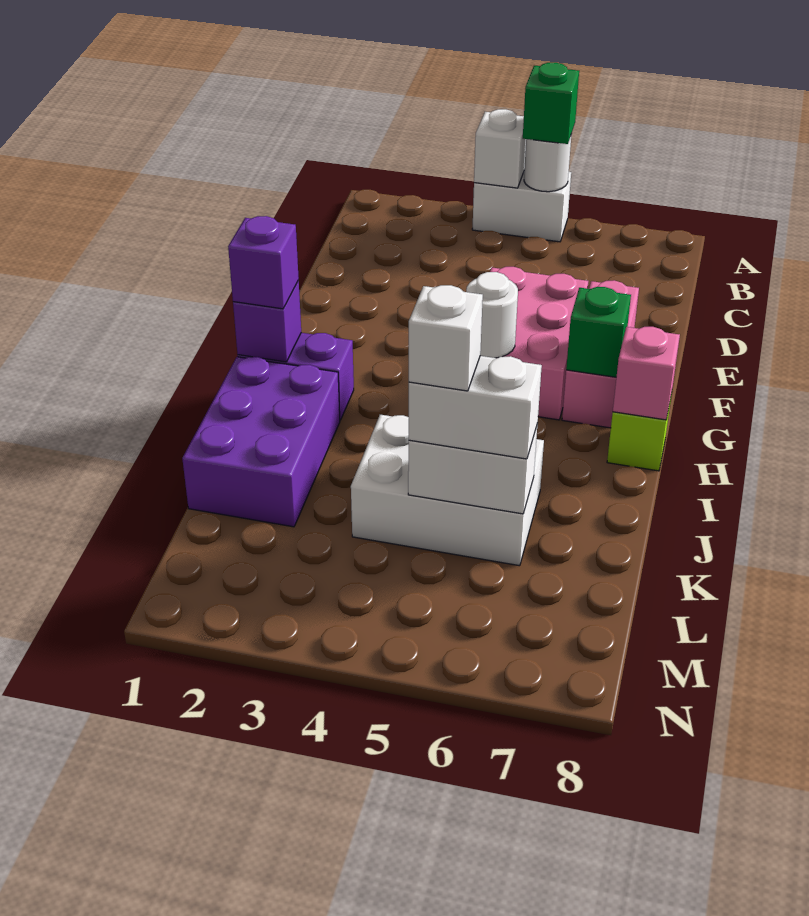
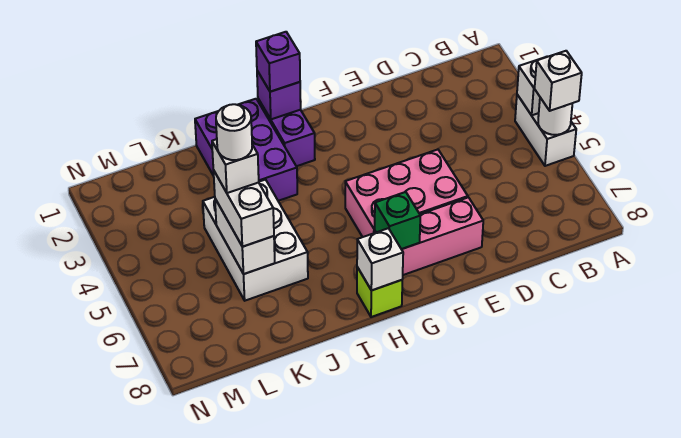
green brick A5 level 3 -> white brick A5 level 3
white round brick G5 level 2 -> white round brick K5 level 5
pink brick H8 level 2 -> white brick H8 level 2
purple brick I1:K2 level 1 -> purple brick I1:J3 level 1

